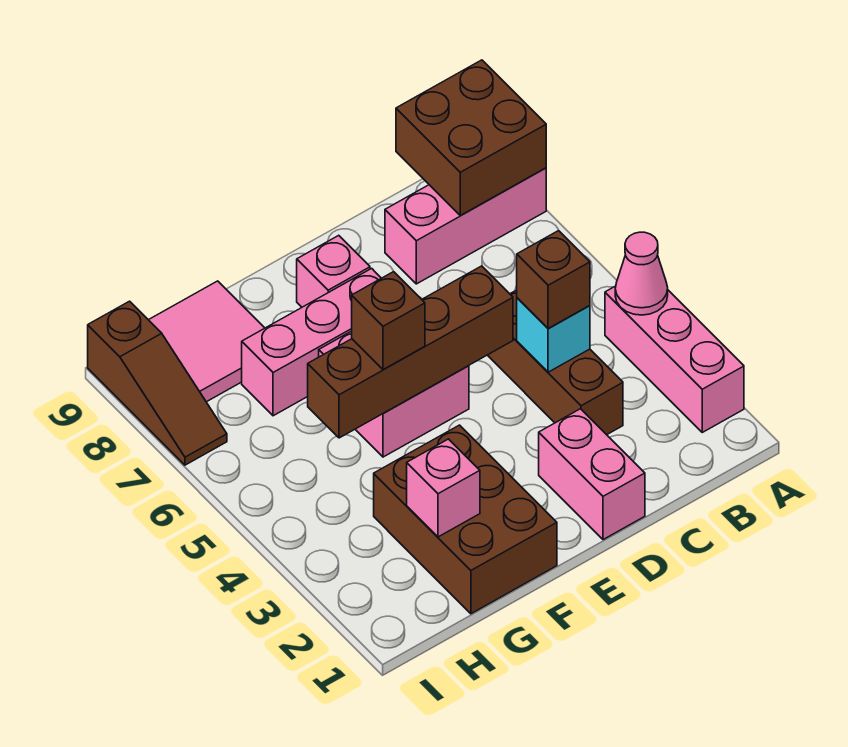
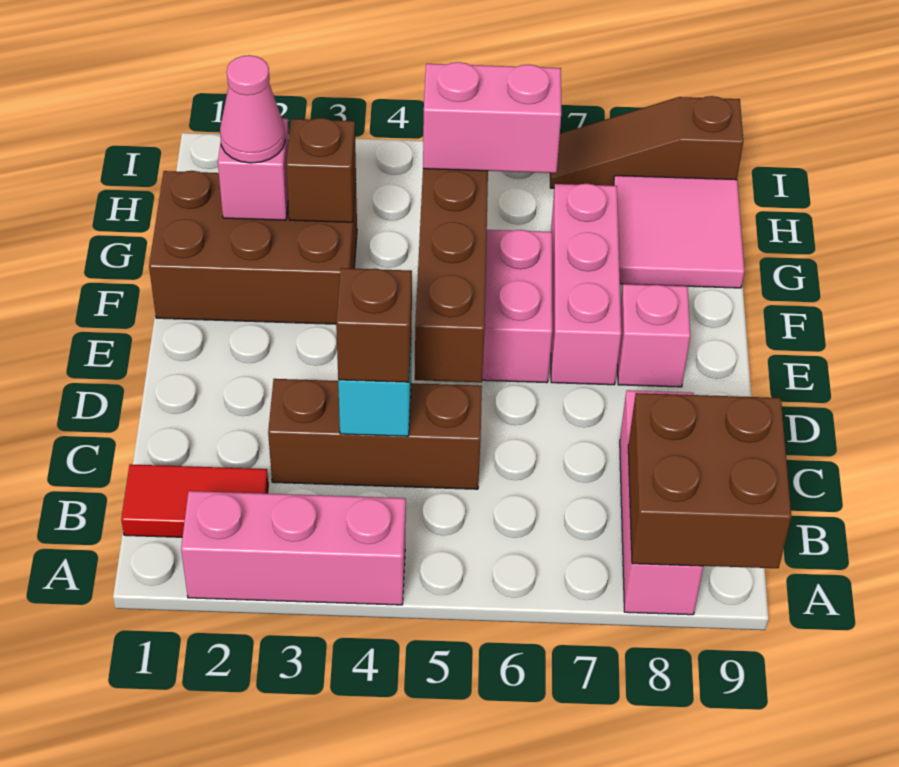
pink cone A4 level 2 -> pink cone G2 level 3
none -> red tile B1:B2 level 1
pink brick D1:D2 level 1 -> pink brick G5:G6 level 3
brown brick F5 level 3 -> brown brick G3 level 2

